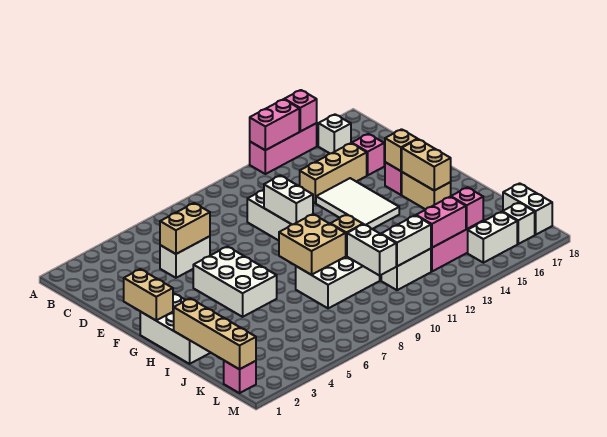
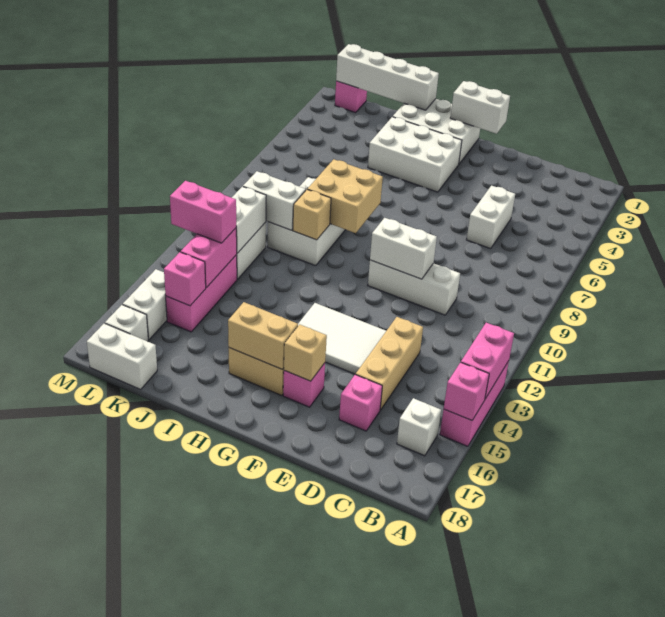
tan brick D5:D6 level 2 -> none
tan brick F1:G1 level 2 -> white brick F1:G1 level 2
white brick F5:H6 level 1 -> white brick G3:I4 level 1
tan brick I1:L1 level 2 -> white brick I1:L1 level 2
none -> pink brick K13:L13 level 3

